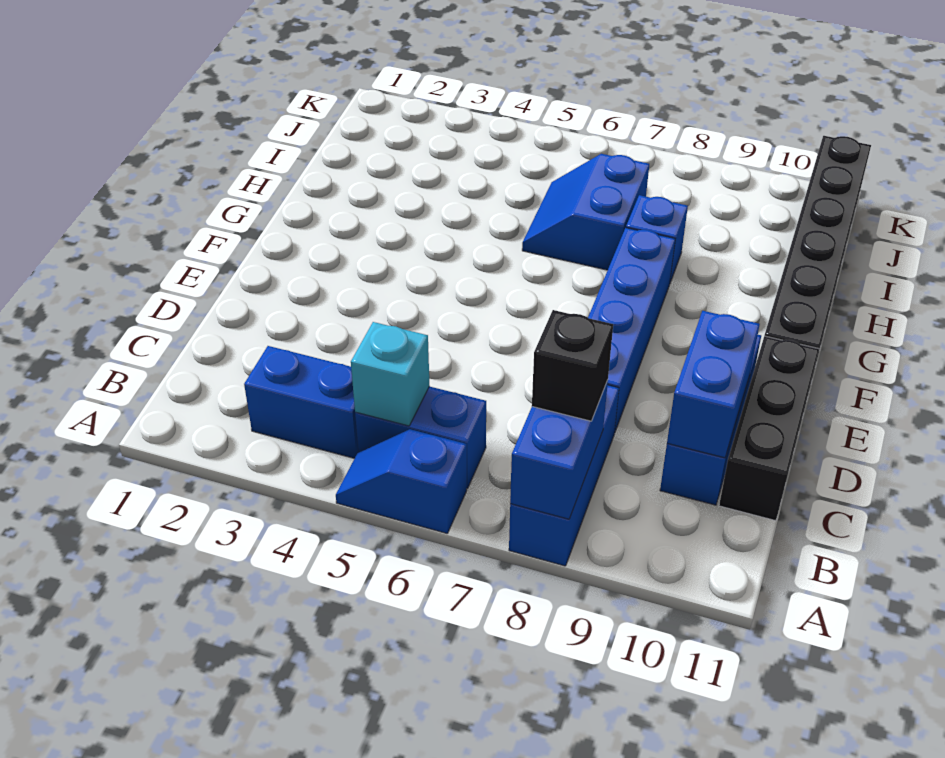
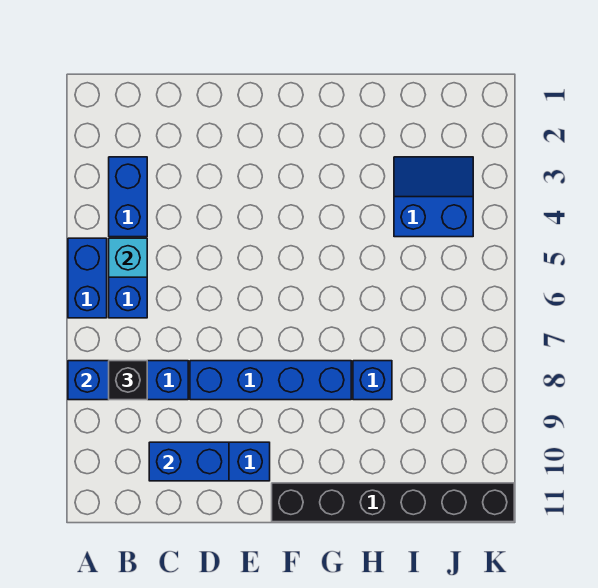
blue slope A5:A6 level 1 top 6 -> blue brick A5:A6 level 1
black brick C11:E11 level 1 -> none
blue slope H6:I7 level 1 top 7 -> blue slope I3:J4 level 1 top 4

